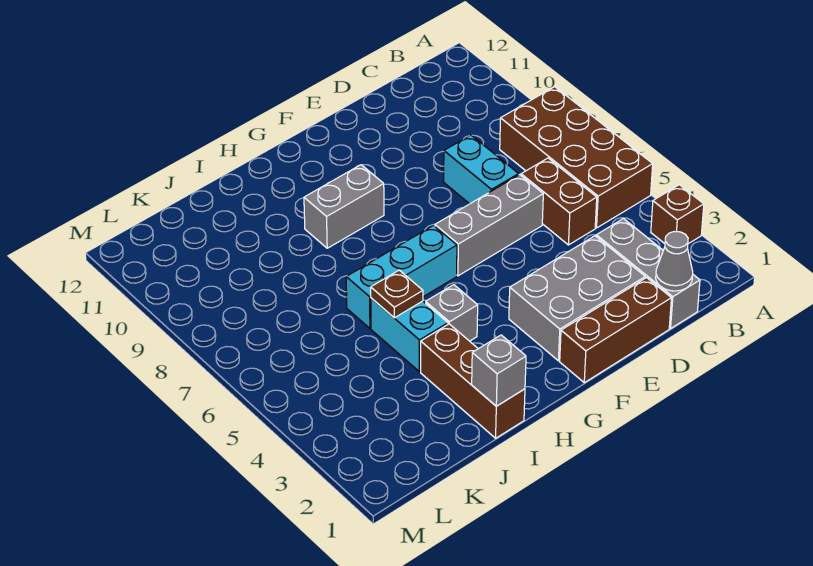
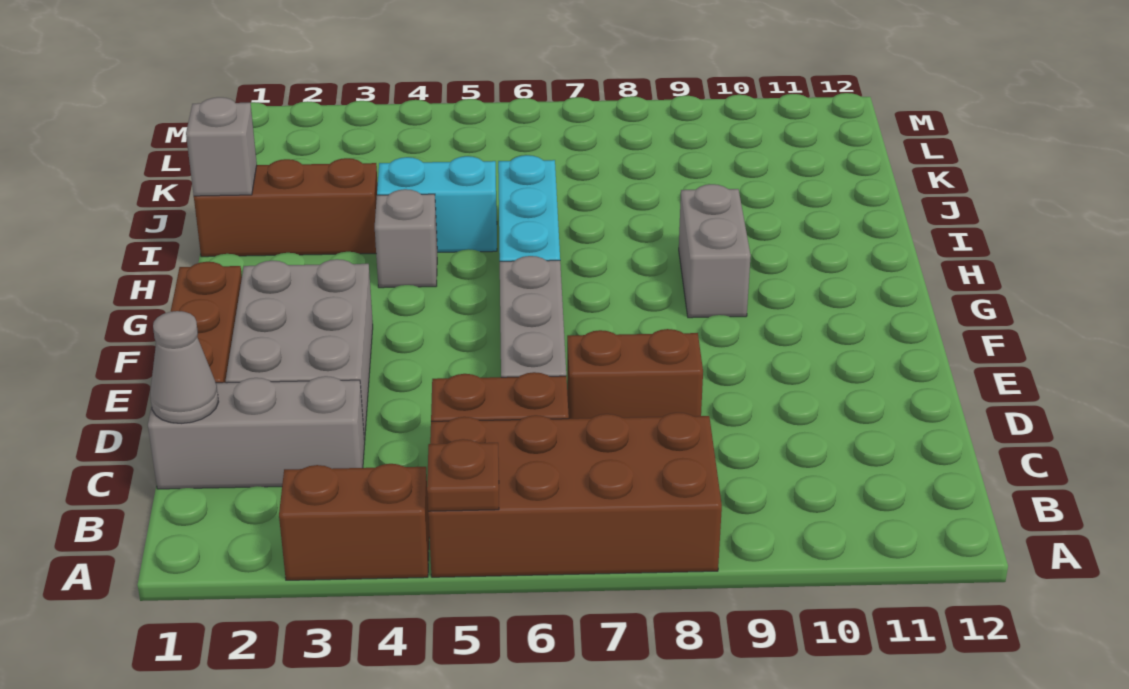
brown brick A3 level 1 -> brown brick A3:A4 level 1
cyan brick D7:D8 level 1 -> brown brick D7:D8 level 1
brown plate I5 level 2 -> brown plate A5 level 2

